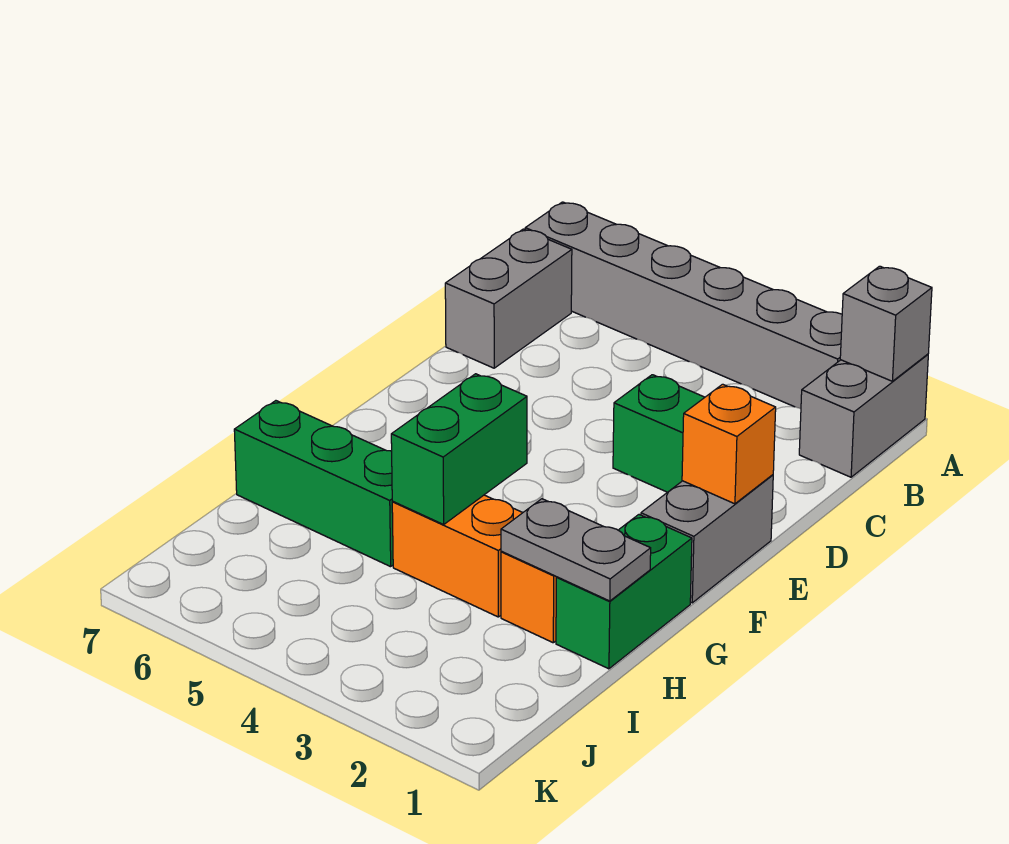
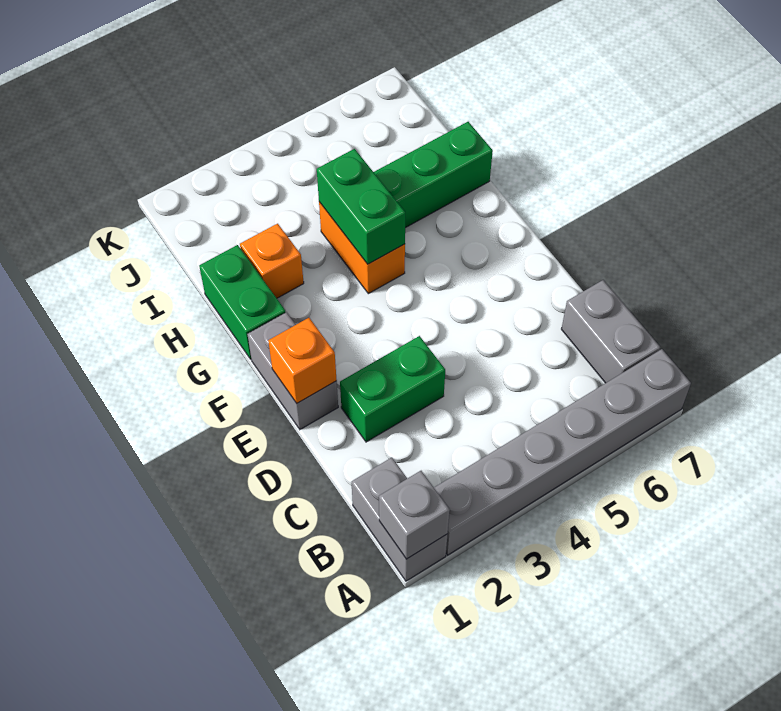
grey plate H1:H2 level 2 -> none
orange brick H3:H4 level 1 -> orange brick G4:H4 level 1

